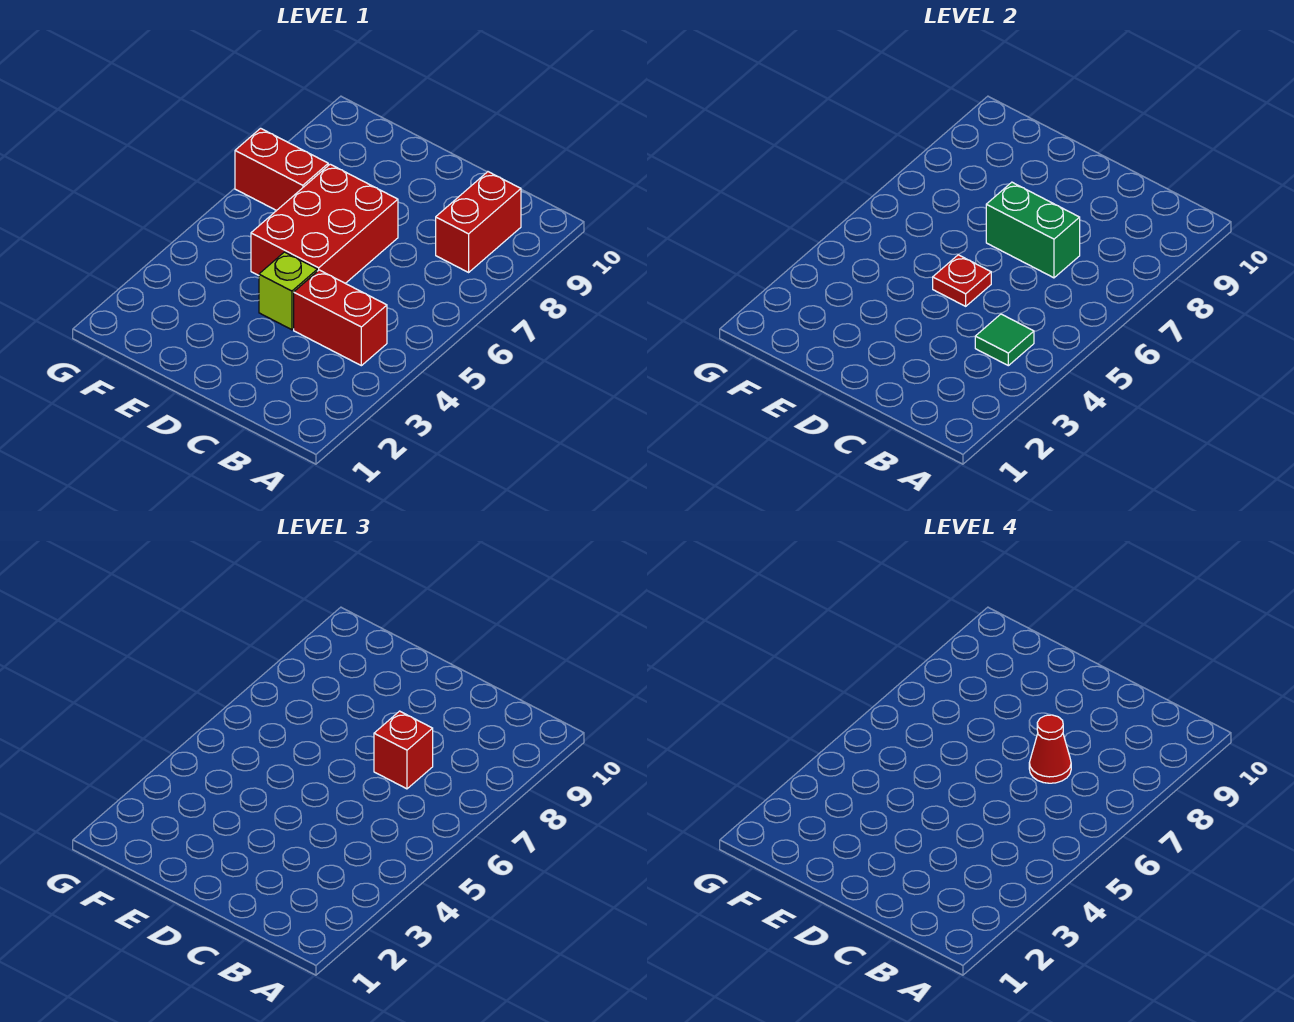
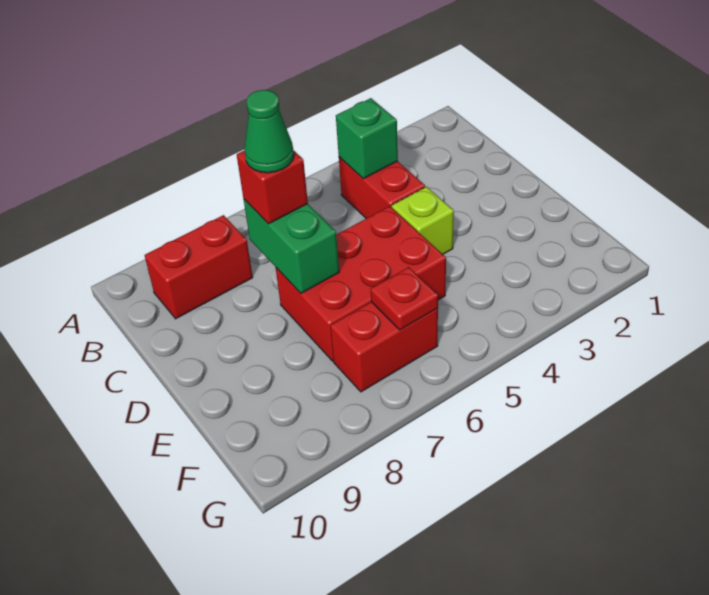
green tile B4 level 2 -> green brick B4 level 2
red cone C7 level 4 -> green cone C7 level 4
red plate D5 level 2 -> red plate F6 level 2
red brick F7:G7 level 1 -> red brick F6:F7 level 1

